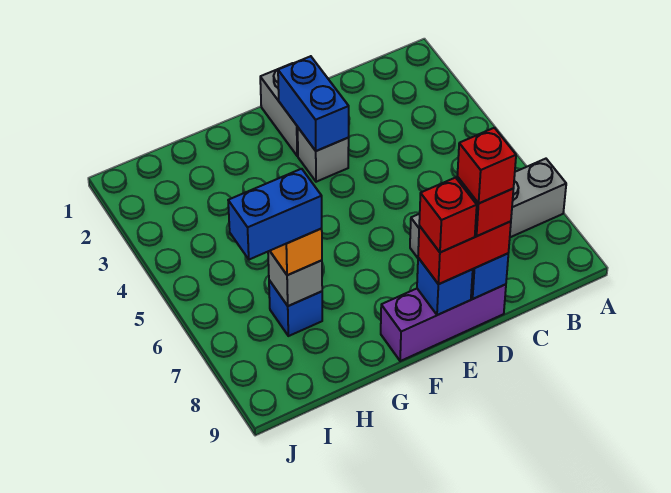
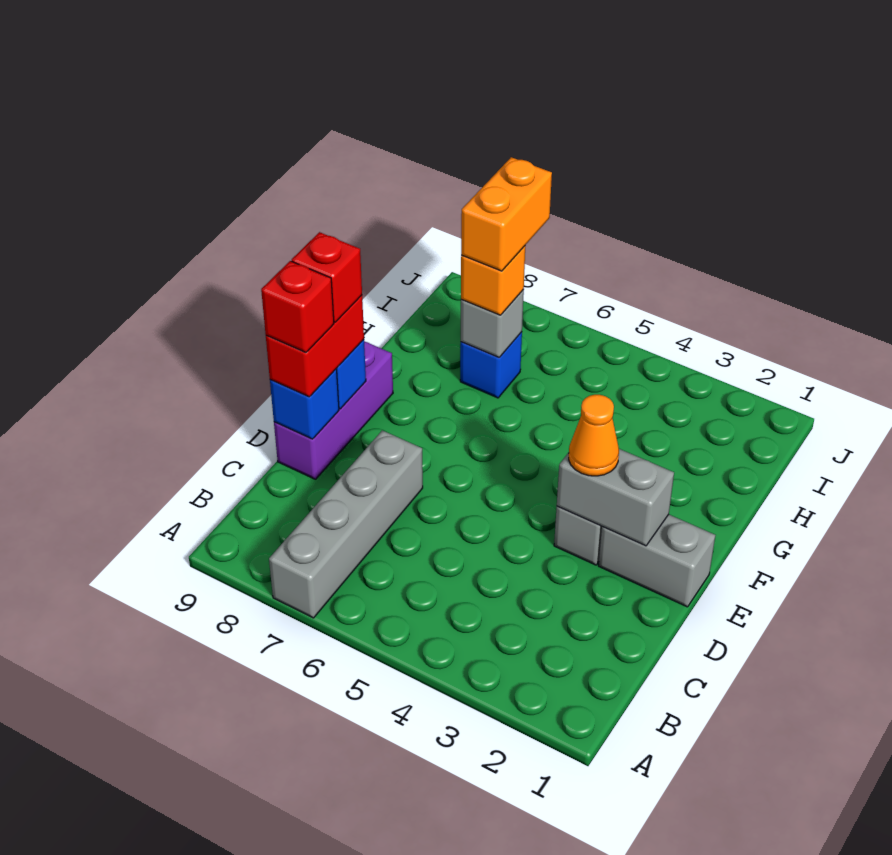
red brick D9 level 5 -> none
blue brick E2:E3 level 2 -> grey brick E2:E3 level 2
none -> orange cone E3 level 3
blue brick H7:I7 level 4 -> orange brick H7:I7 level 4

